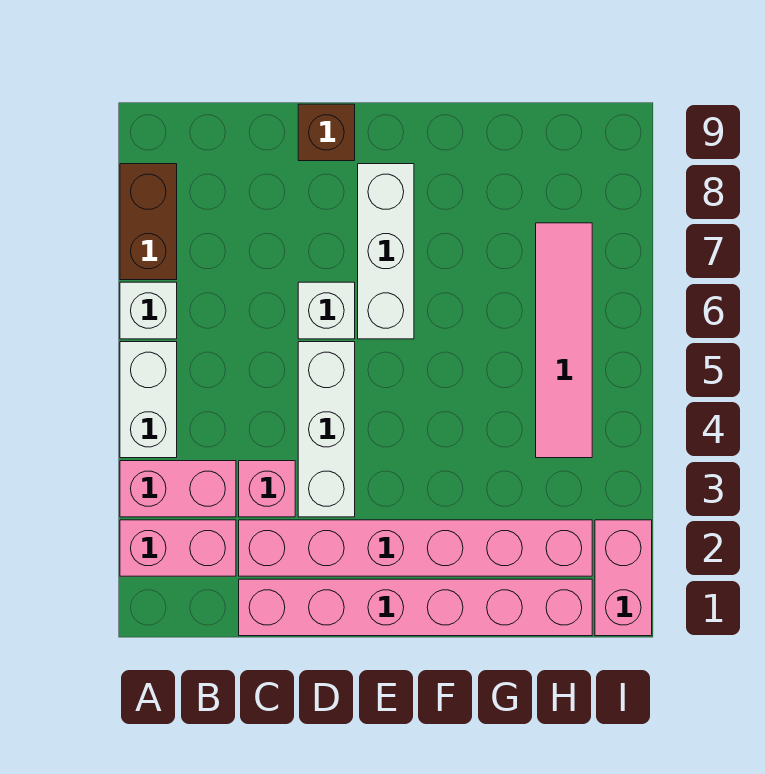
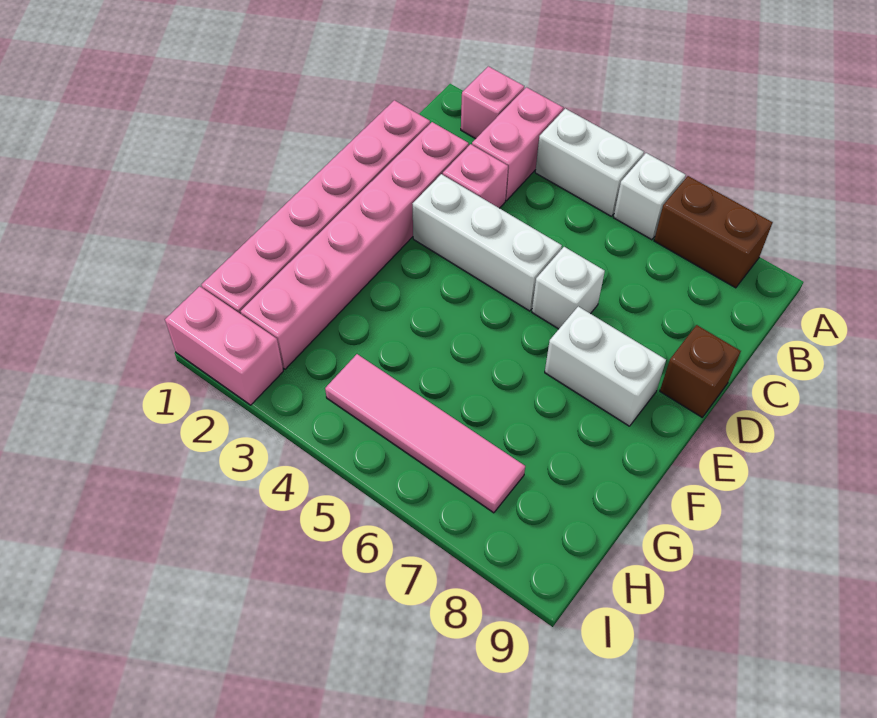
pink brick A2:B2 level 1 -> pink brick A2 level 1
white brick E6:E8 level 1 -> white brick E7:E8 level 1

